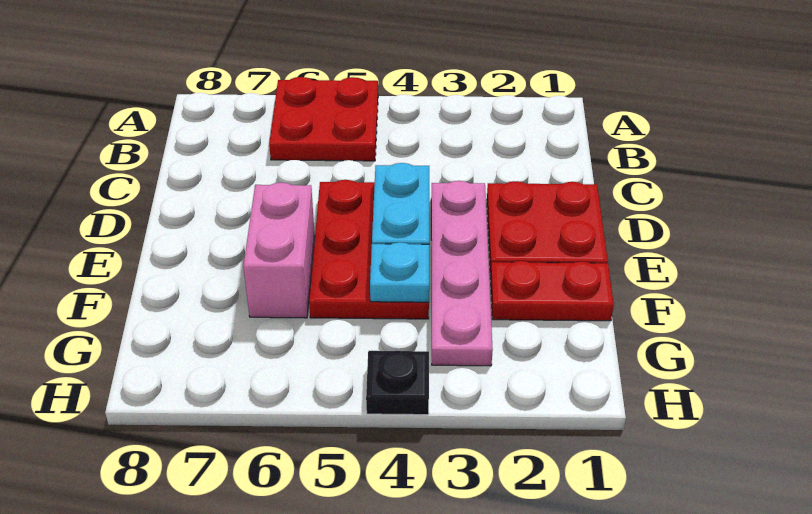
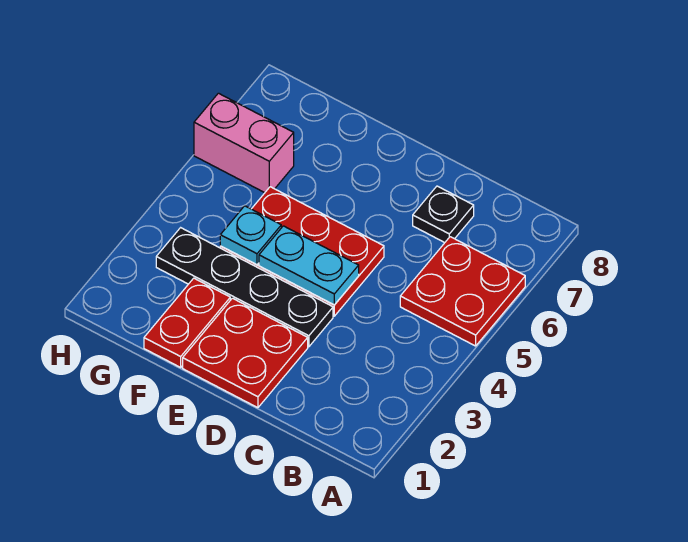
pink plate D3:G3 level 1 -> black plate D3:G3 level 1
pink brick E6:F6 level 1 -> pink brick G6:H6 level 1
black plate H4 level 1 -> black plate C7 level 1

